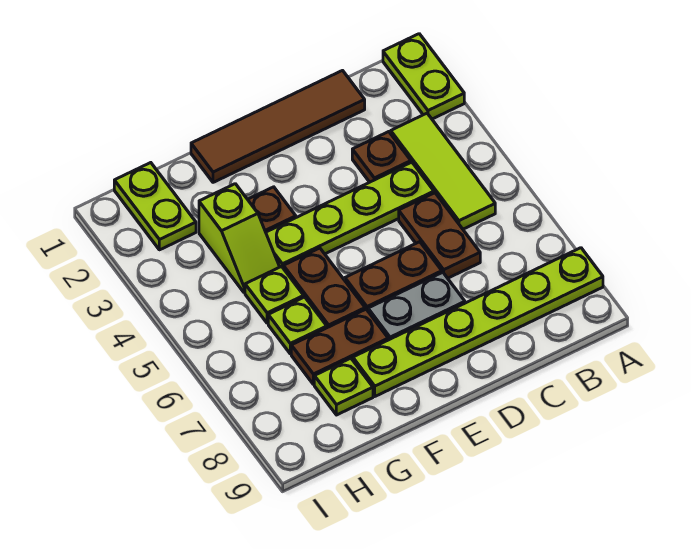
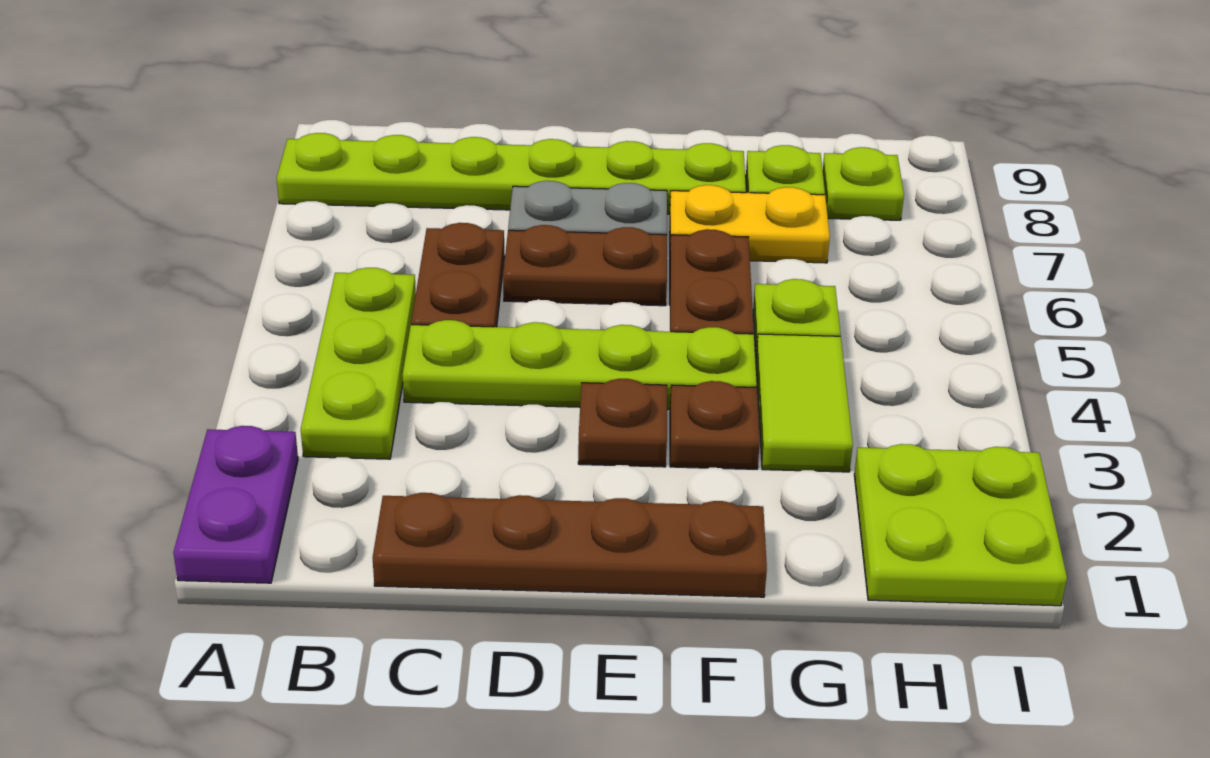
lime plate A1:A2 level 1 -> purple plate A1:A2 level 1
lime tile B3:B5 level 1 -> lime plate B3:B5 level 1
brown tile C1:F1 level 1 -> brown plate C1:F1 level 1
brown plate C3 level 1 -> brown plate E3 level 1
brown plate F7:G7 level 1 -> yellow plate F7:G7 level 1
lime slope G3:G4 level 1 top 3 -> lime tile G3:G4 level 1
lime plate G6 level 1 -> lime plate H8 level 1
lime plate H1:H2 level 1 -> lime plate H1:I2 level 1

